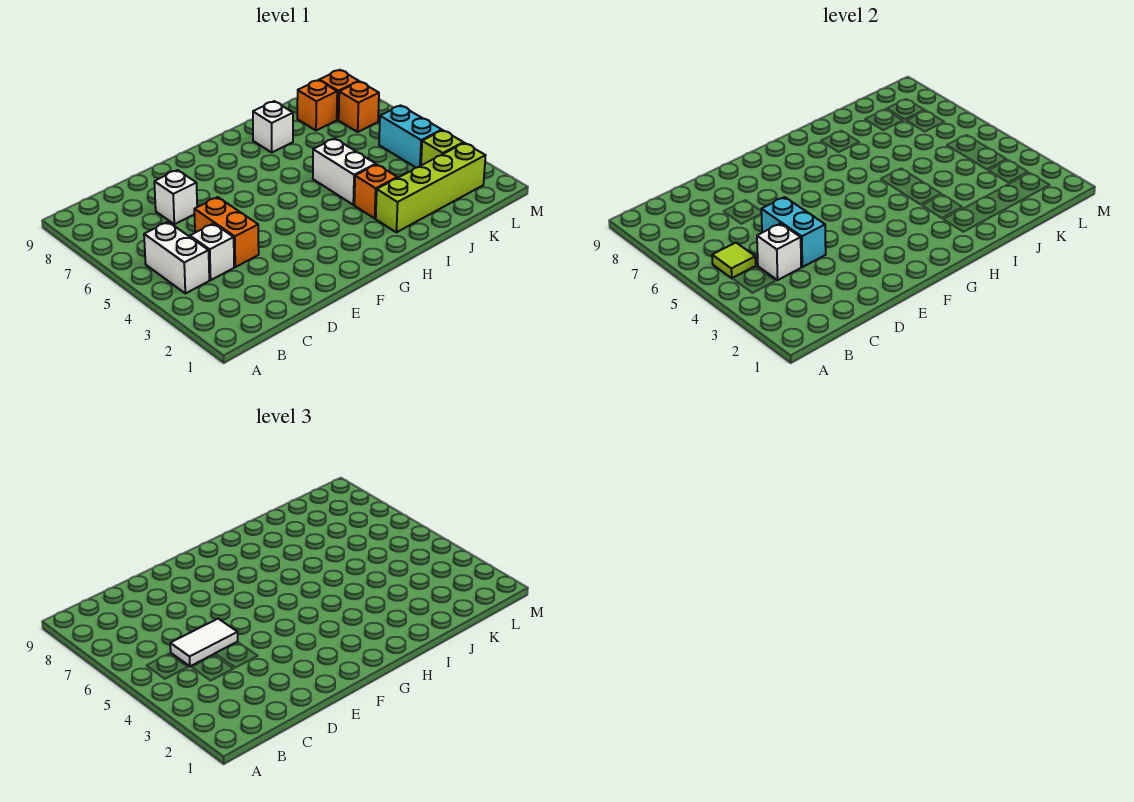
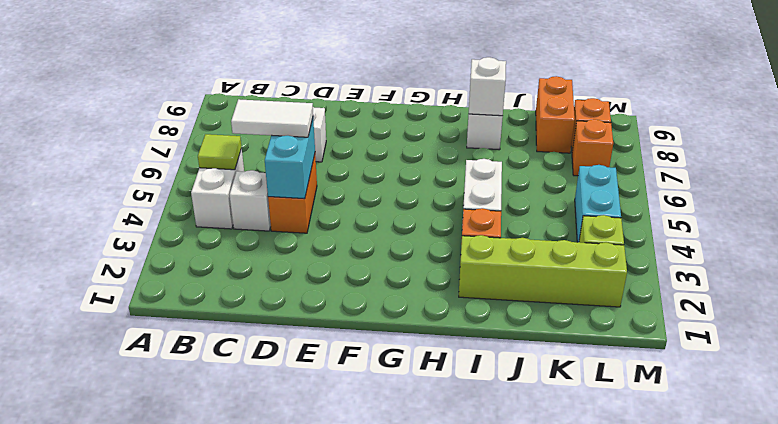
white brick C4 level 2 -> white brick I8 level 2
orange brick K8 level 1 -> orange brick K8:K9 level 1

